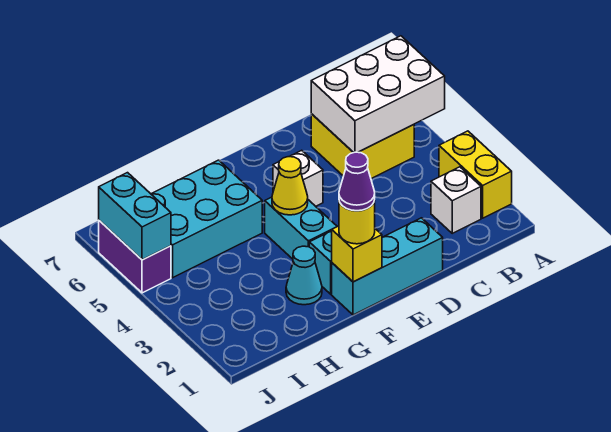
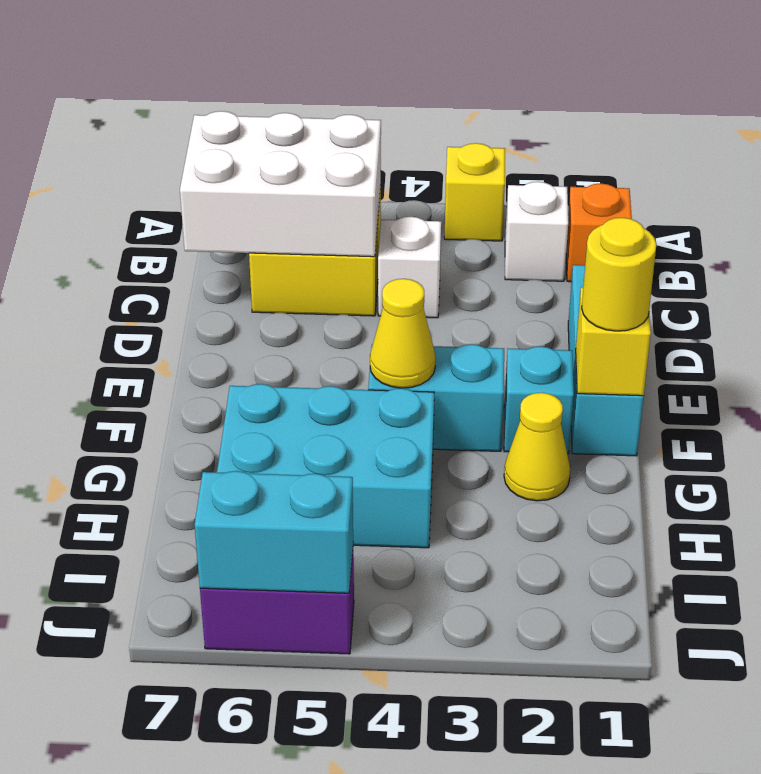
yellow brick A2:A3 level 1 -> yellow brick A3 level 1
white brick A5:C6 level 2 -> white brick B5:C7 level 2
none -> orange brick B1 level 1
white brick E5 level 1 -> white brick C4 level 1
purple cone F1 level 4 -> none
cyan cone G2 level 1 -> yellow cone G2 level 1
cyan brick G5:I6 level 1 -> cyan brick G4:H6 level 1

